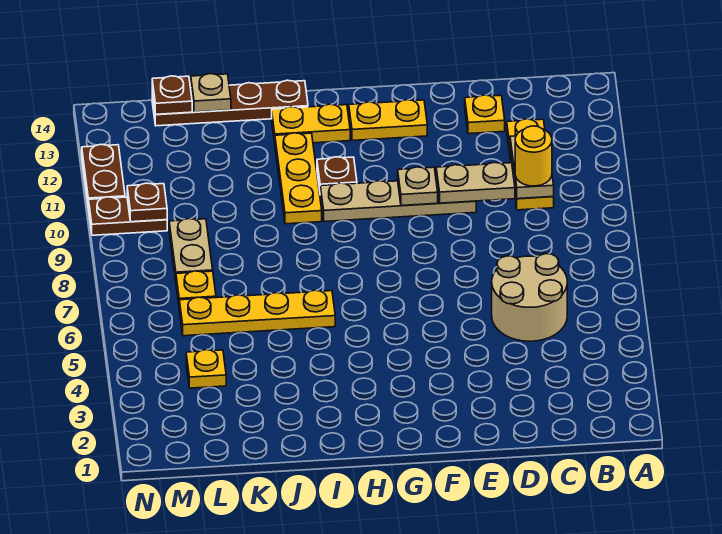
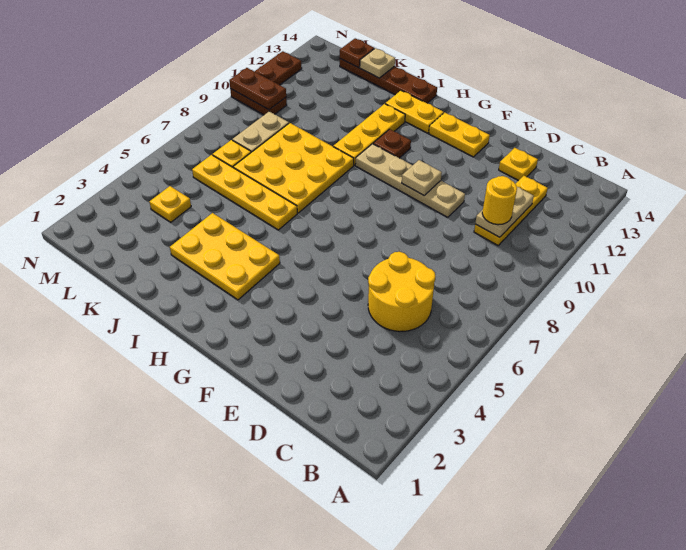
tan round brick C5:D6 level 1 -> yellow round brick C5:D6 level 1
tan plate D10:E10 level 2 -> none
none -> yellow plate H3:J4 level 1
none -> yellow plate I7:K9 level 1
brown plate M10 level 2 -> brown plate M10:N10 level 2

